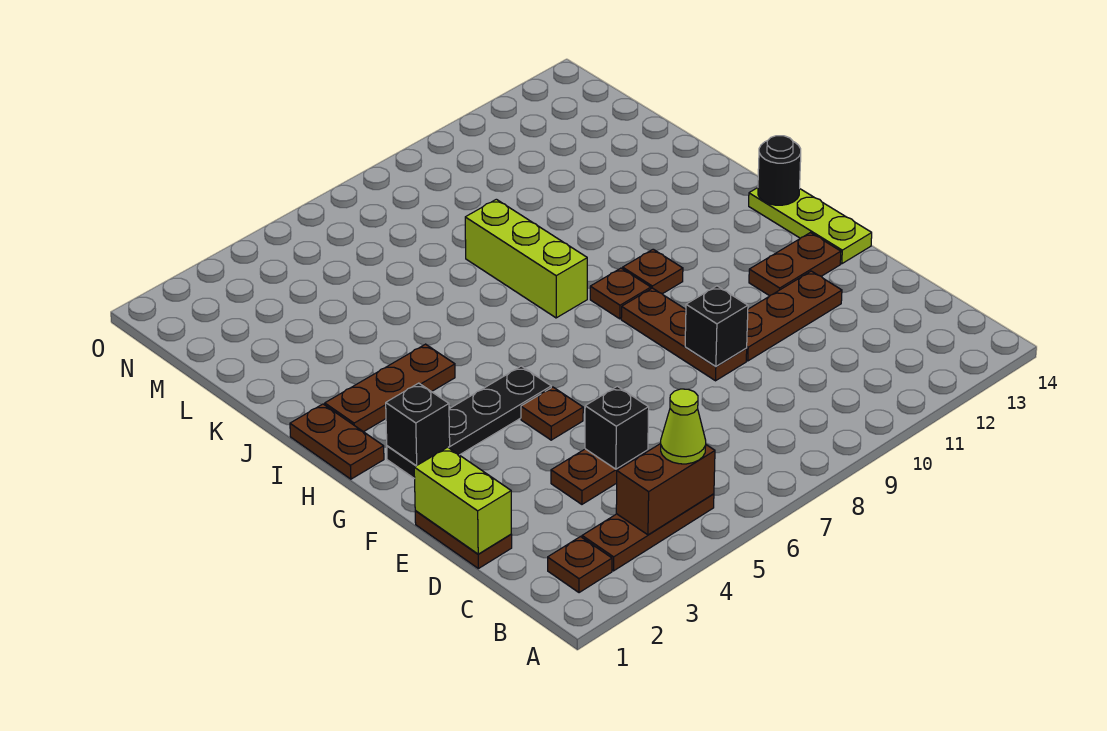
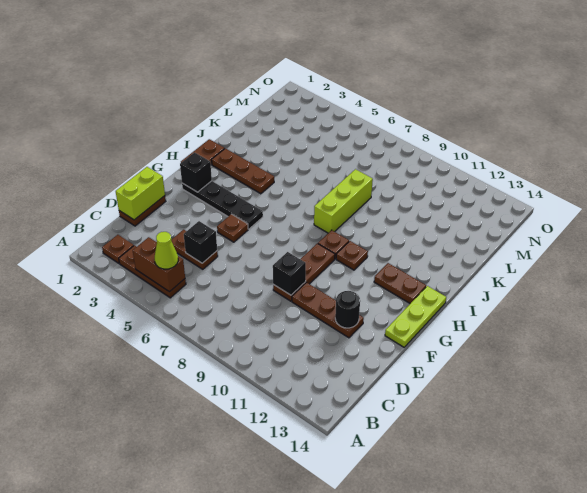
brown plate F12:F13 level 1 -> brown plate H12:H13 level 1
black round brick H14 level 2 -> black round brick E12 level 2

